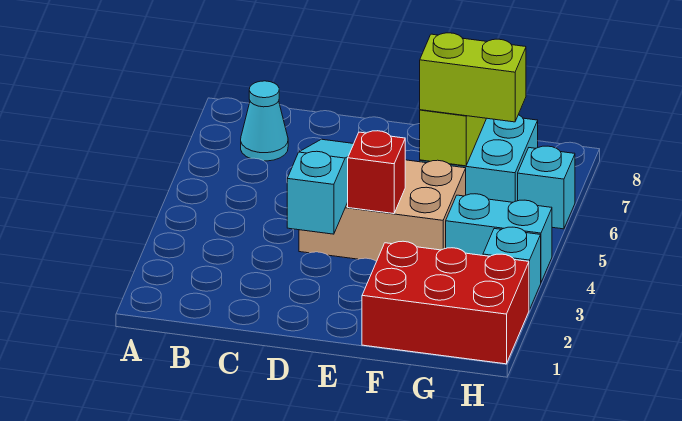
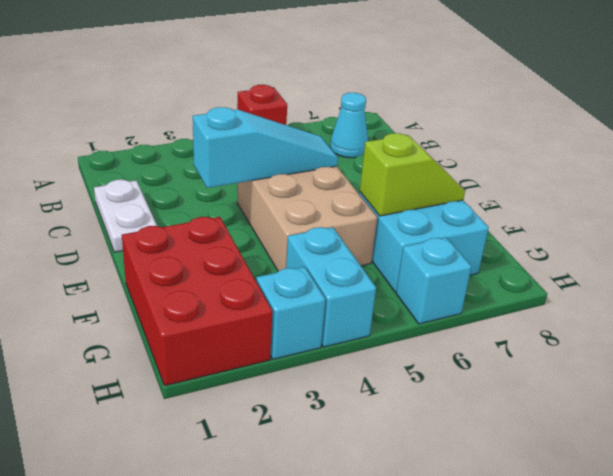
none -> white plate C1:D1 level 1
red brick E4 level 2 -> red brick A5 level 1
lime brick F6:G6 level 3 -> none

